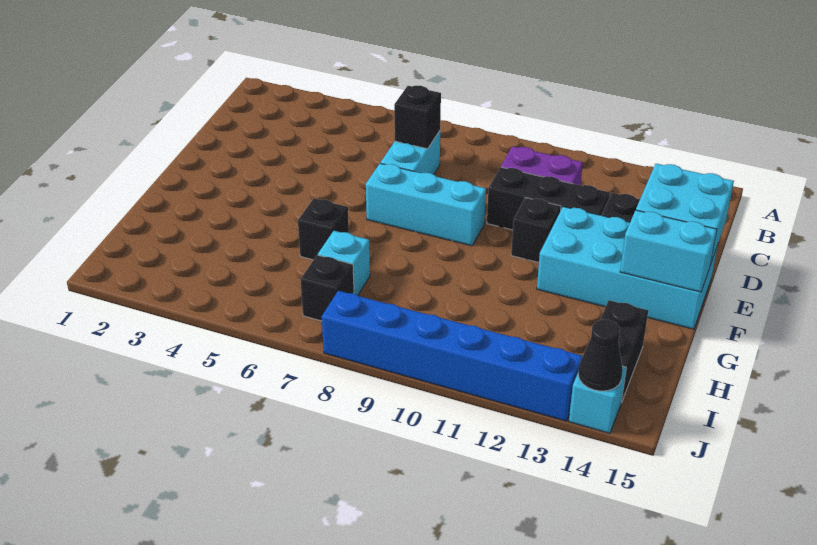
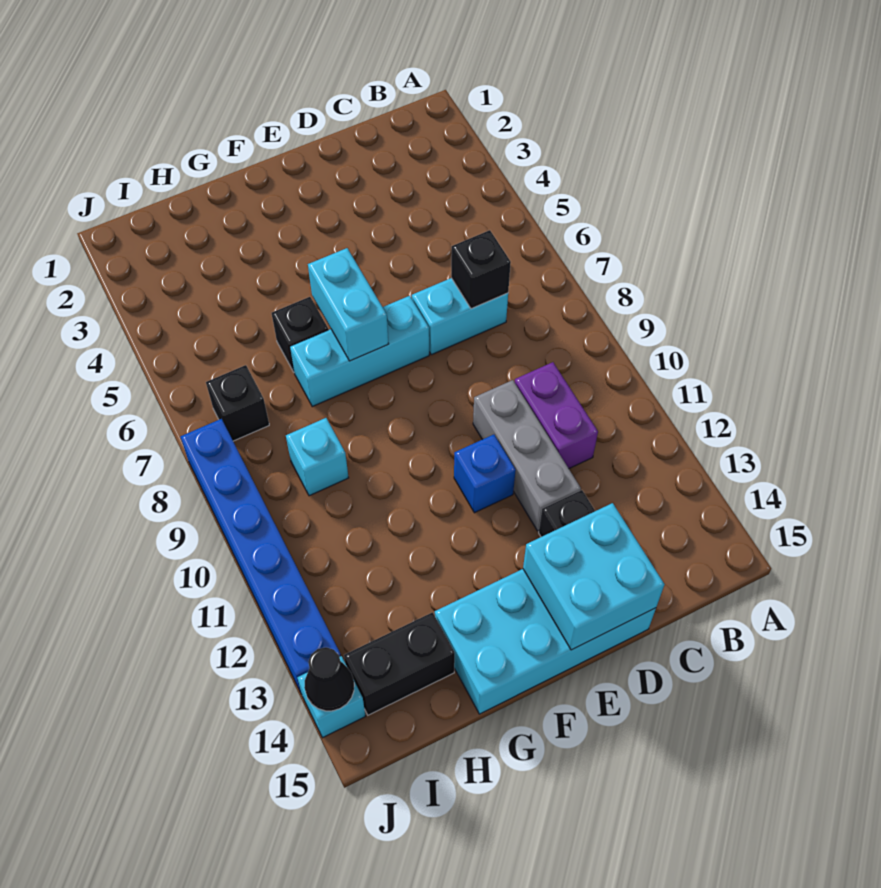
black brick D10:D12 level 1 -> grey brick D10:D12 level 1
cyan brick E7:E9 level 1 -> cyan brick E7:G7 level 1
black brick E11 level 1 -> blue brick E11 level 1
cyan brick E12:F15 level 1 -> cyan brick D14:G15 level 1
cyan brick F14:F15 level 2 -> cyan brick F6:F7 level 2
cyan brick H7 level 1 -> cyan brick H9 level 1

